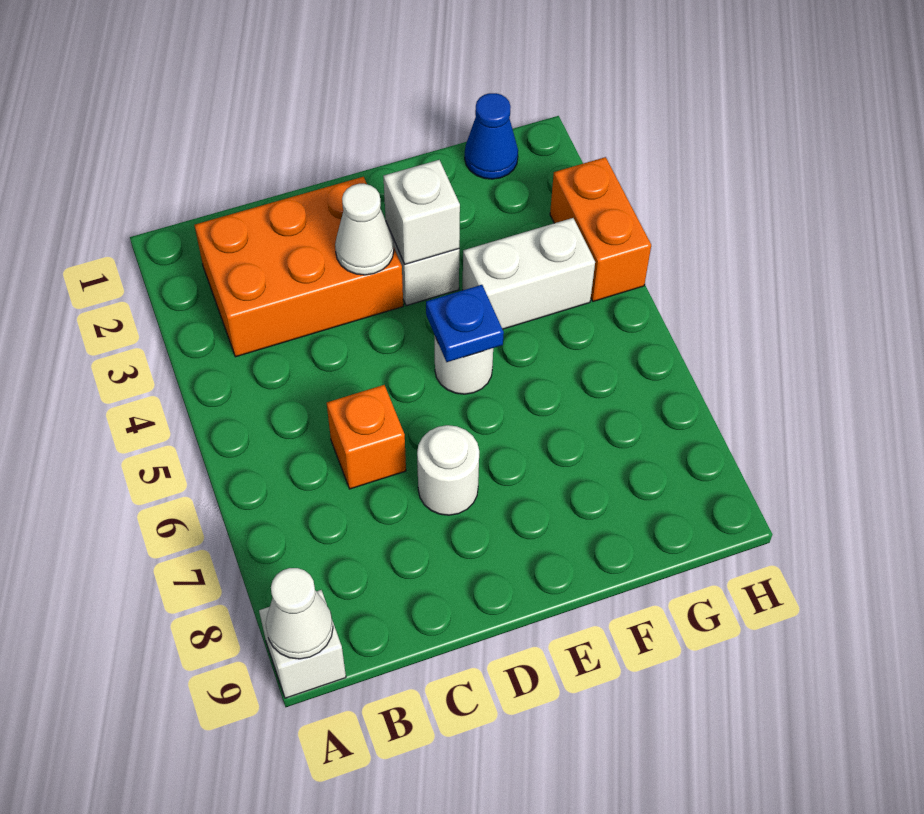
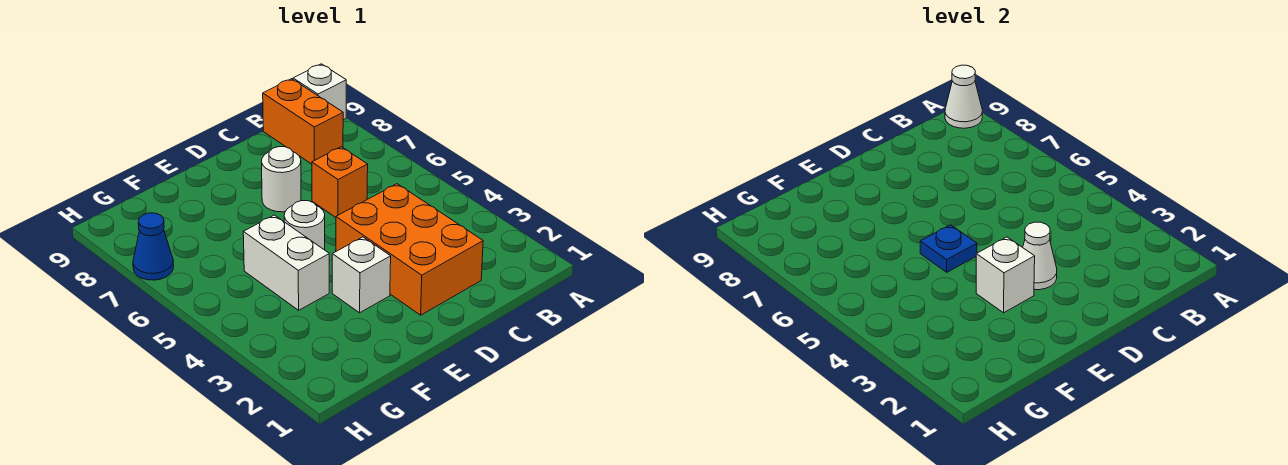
orange brick B2:D3 level 1 -> orange brick C2:D4 level 1
white brick F4:G4 level 1 -> white brick F4:F5 level 1
blue cone G1 level 1 -> blue cone H7 level 1
orange brick H3:H4 level 1 -> orange brick B8:B9 level 1

